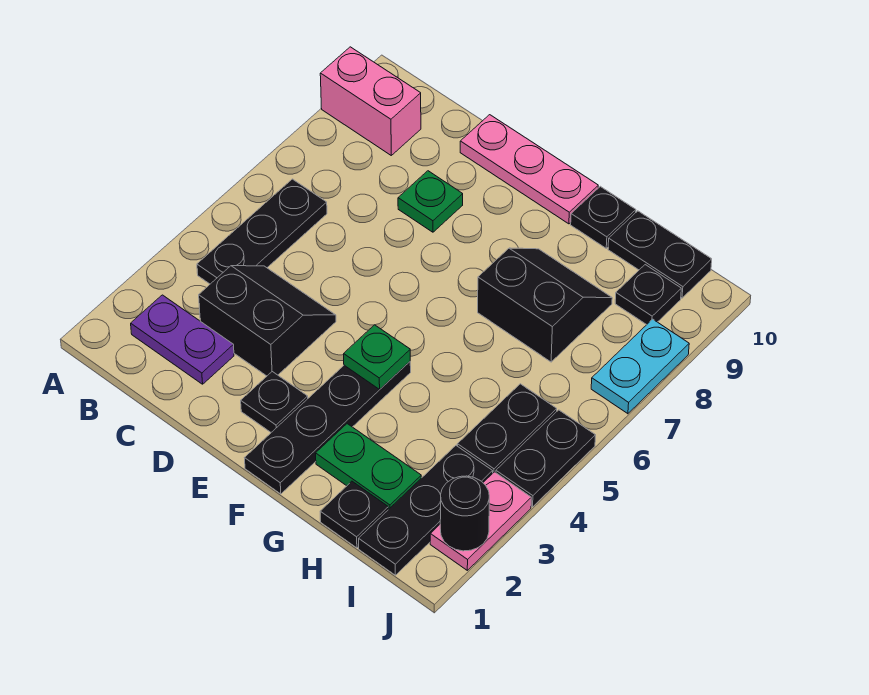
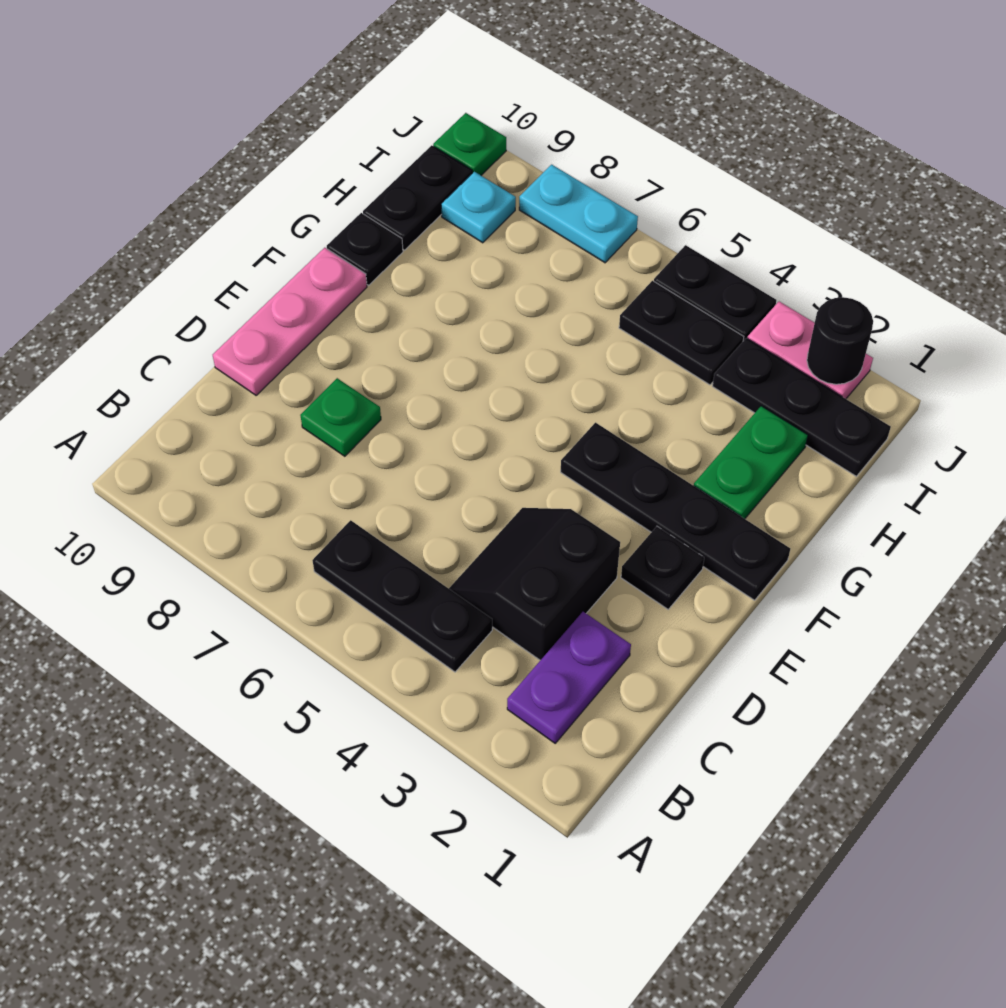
pink brick A9:B9 level 1 -> none
green plate F4 level 2 -> green plate J10 level 1
black slope G7:H8 level 1 top 7 -> none
black plate H1 level 1 -> none
black plate I9 level 1 -> cyan plate I9 level 1

